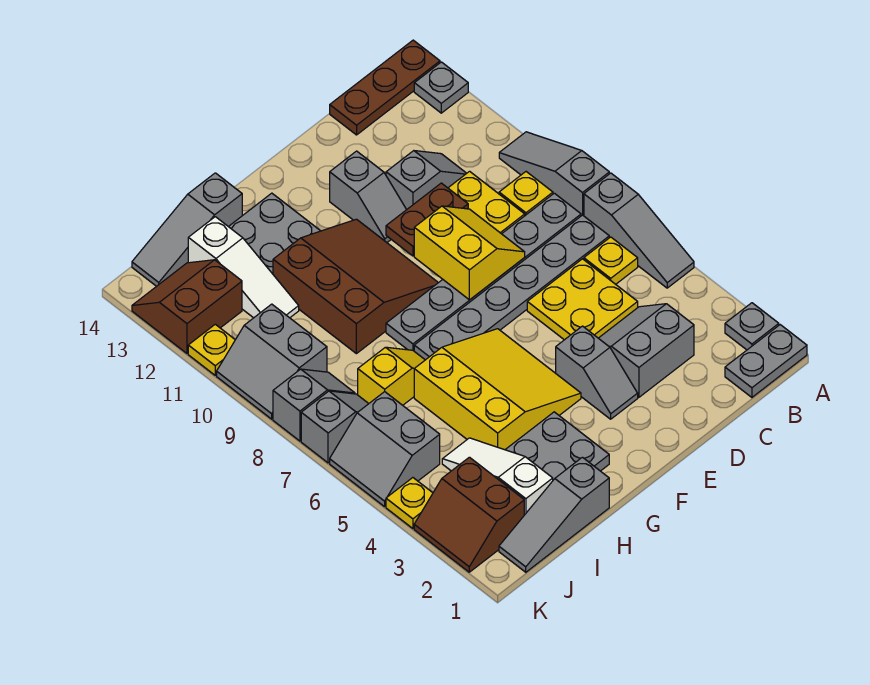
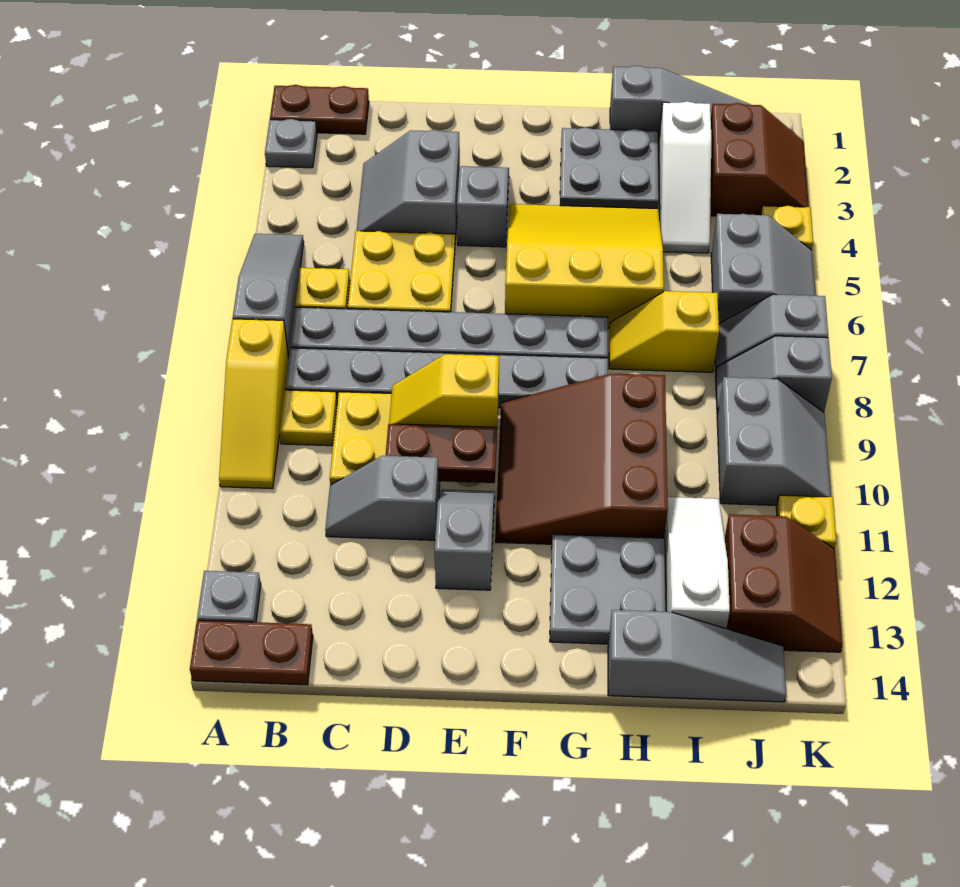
grey plate A1:B1 level 1 -> brown plate A1:B1 level 1
grey slope A8:A10 level 1 top 8 -> yellow slope A8:A10 level 1 top 8
brown plate A14:C14 level 1 -> brown plate A14:B14 level 1
grey slope C3:D4 level 1 top 3 -> grey slope C3:D4 level 1 top D
yellow slope D8:E9 level 2 top E -> yellow slope D9:E9 level 2 top E
yellow slope F4:H6 level 1 top H -> yellow slope F4:H6 level 1 top 6
brown slope J12:K13 level 1 top 12 -> brown slope J12:K13 level 1 top J

